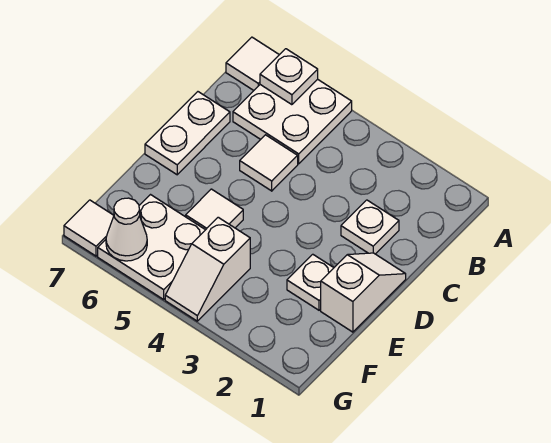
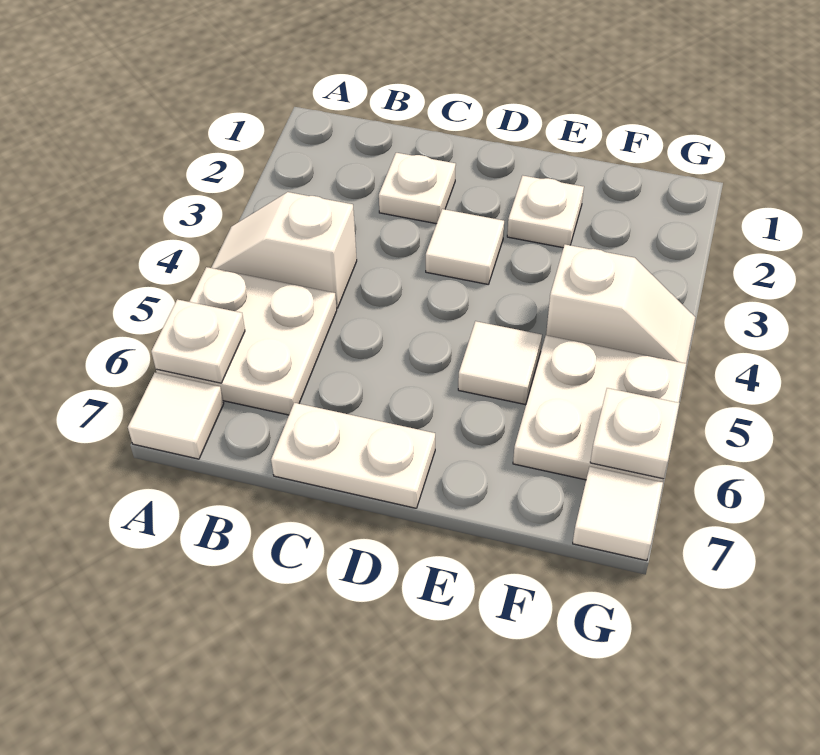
white tile C5 level 1 -> white tile D3 level 1
white slope D1:E1 level 1 top E -> white slope A4:B4 level 1 top B
white cone G6 level 2 -> white plate G6 level 2

